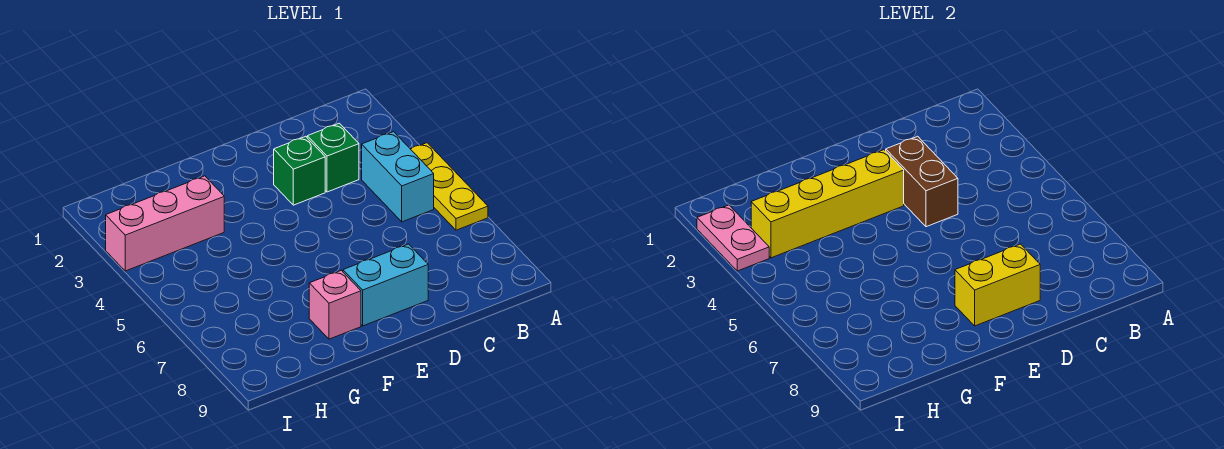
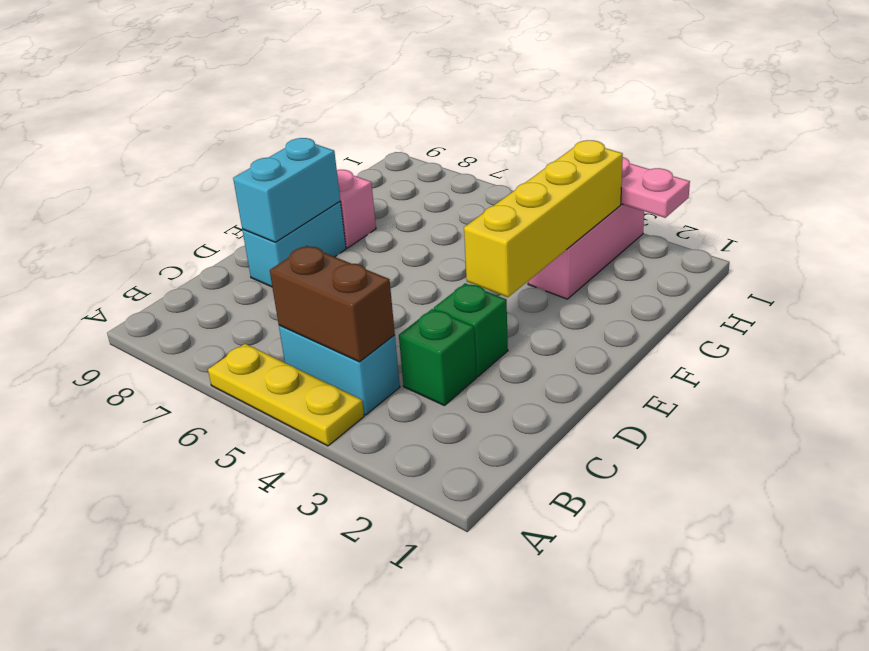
brown brick D3:D4 level 2 -> brown brick B4:B5 level 2
yellow brick D8:E8 level 2 -> cyan brick D8:E8 level 2

